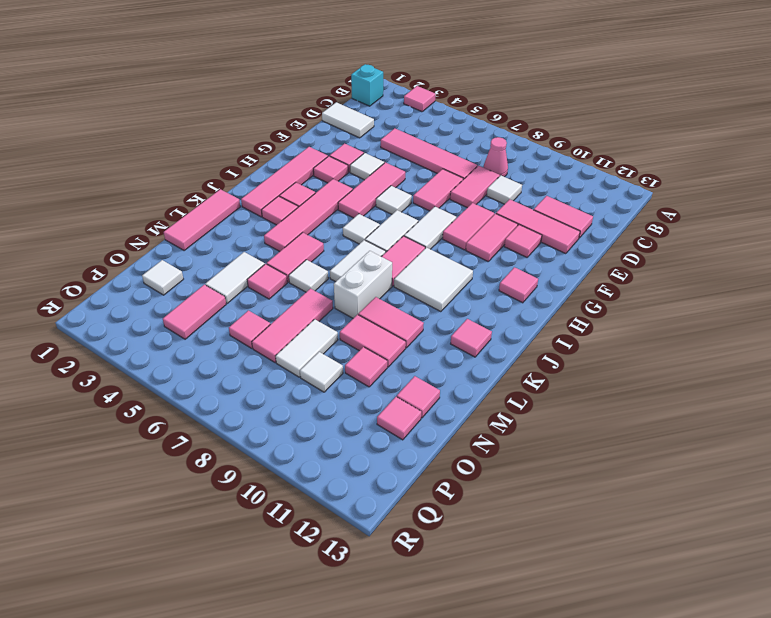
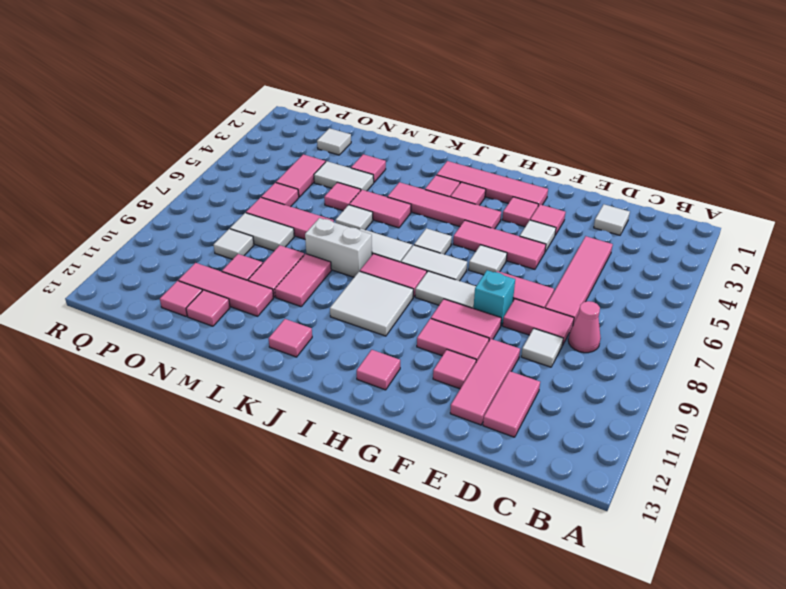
pink tile A3 level 1 -> pink tile M3 level 1
cyan brick B1 level 1 -> cyan brick F8 level 1
white tile D1:D2 level 1 -> white tile D2 level 1
pink tile K1:M1 level 1 -> pink tile M11:O11 level 1
pink tile O4:P4 level 1 -> pink tile O4:O5 level 1

